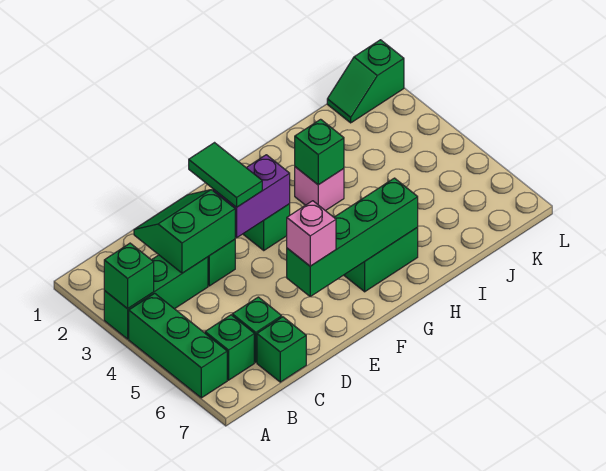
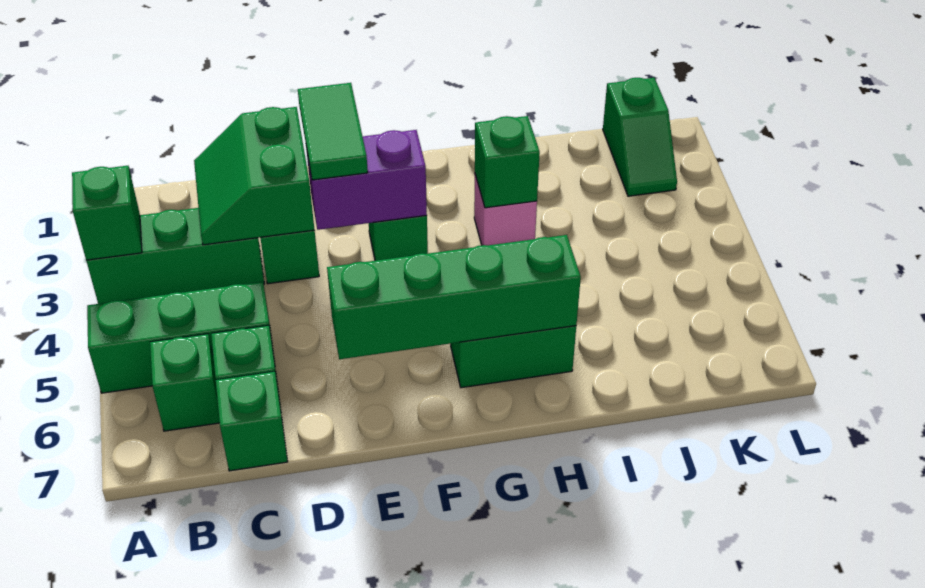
green brick A4:A6 level 1 -> green brick A5:C5 level 1
green slope C2:D3 level 2 top 3 -> green slope C2:D3 level 2 top D
pink brick E6 level 3 -> none
green slope K1:L1 level 1 top L -> green slope K1:K2 level 1 top 1

